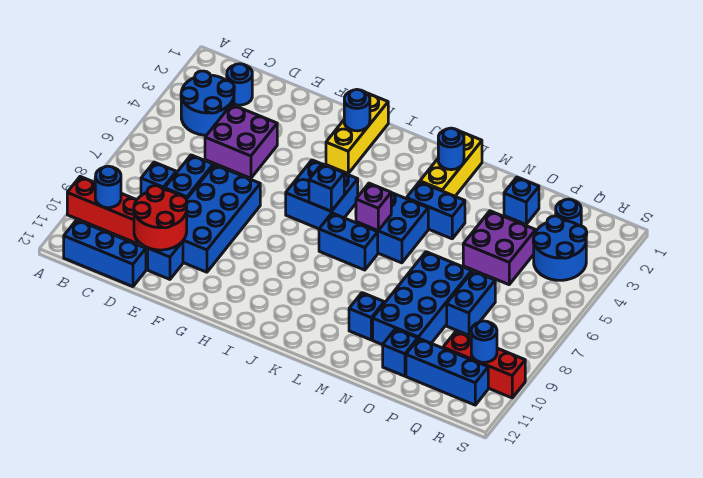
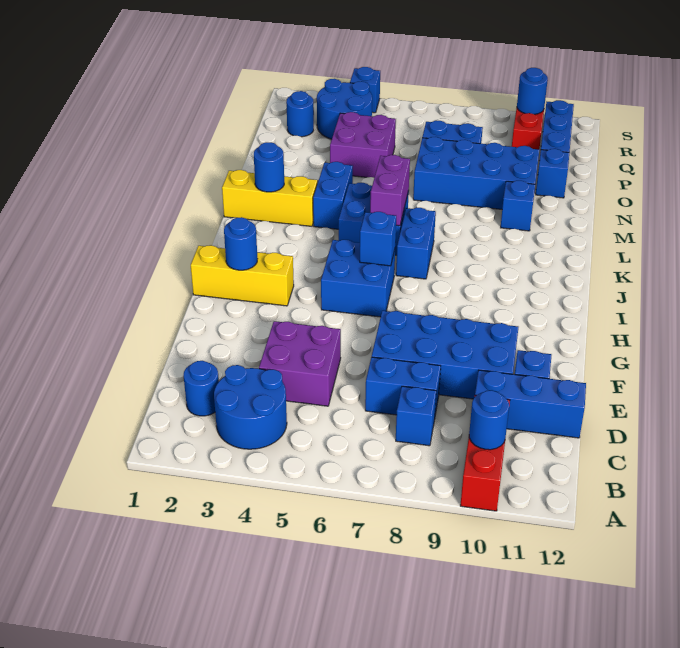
blue brick B12:D12 level 1 -> blue brick D10:D12 level 1
red round brick D10:E11 level 2 -> none
purple brick K6 level 2 -> purple brick K6:L6 level 2
blue brick O2 level 1 -> blue brick S4 level 1

